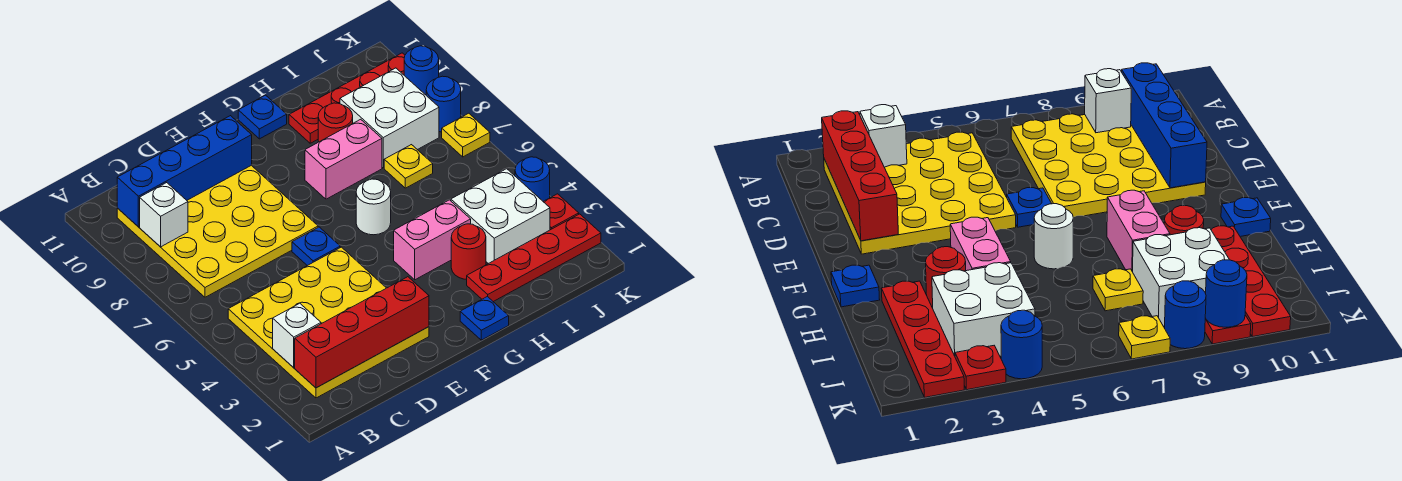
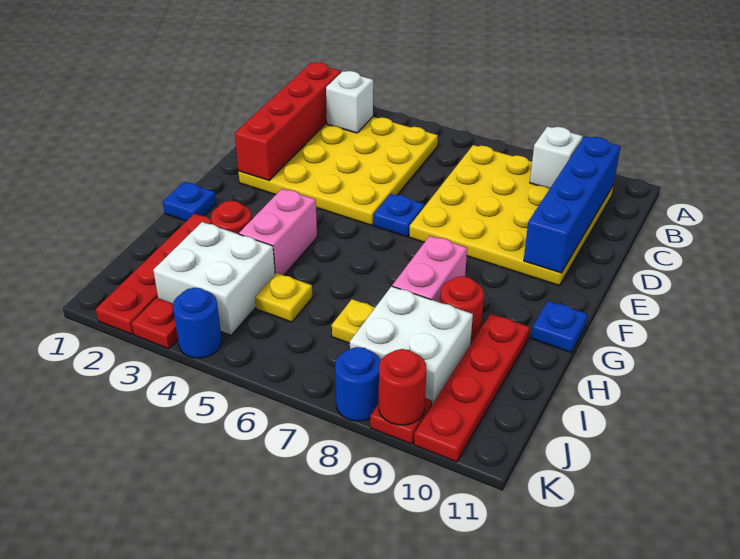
white round brick G6 level 1 -> none
yellow plate K7 level 1 -> yellow plate I5 level 1
blue round brick K9 level 2 -> red round brick K9 level 2

